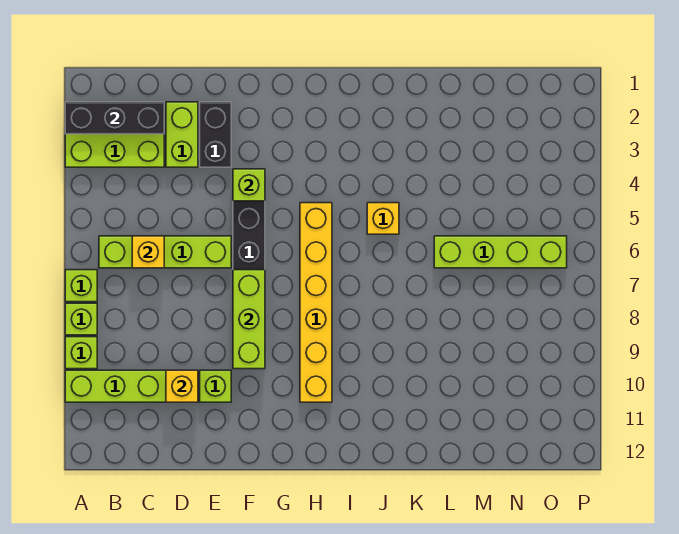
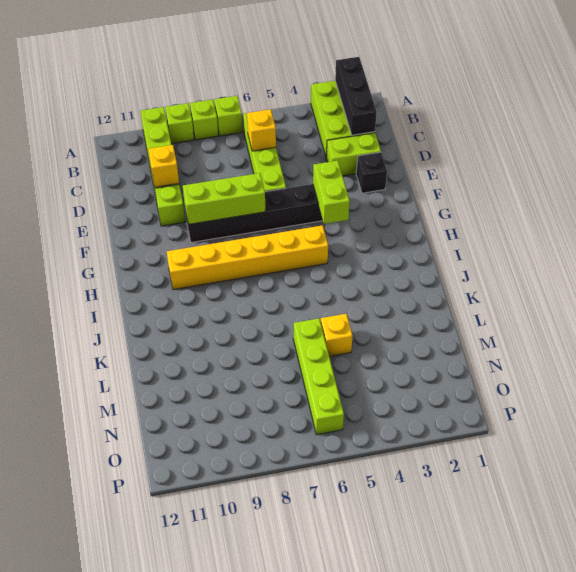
black brick E2:E3 level 1 -> black brick E2 level 1
lime brick F4 level 2 -> lime brick F4:G4 level 2
yellow brick J5 level 1 -> yellow brick L5 level 1

